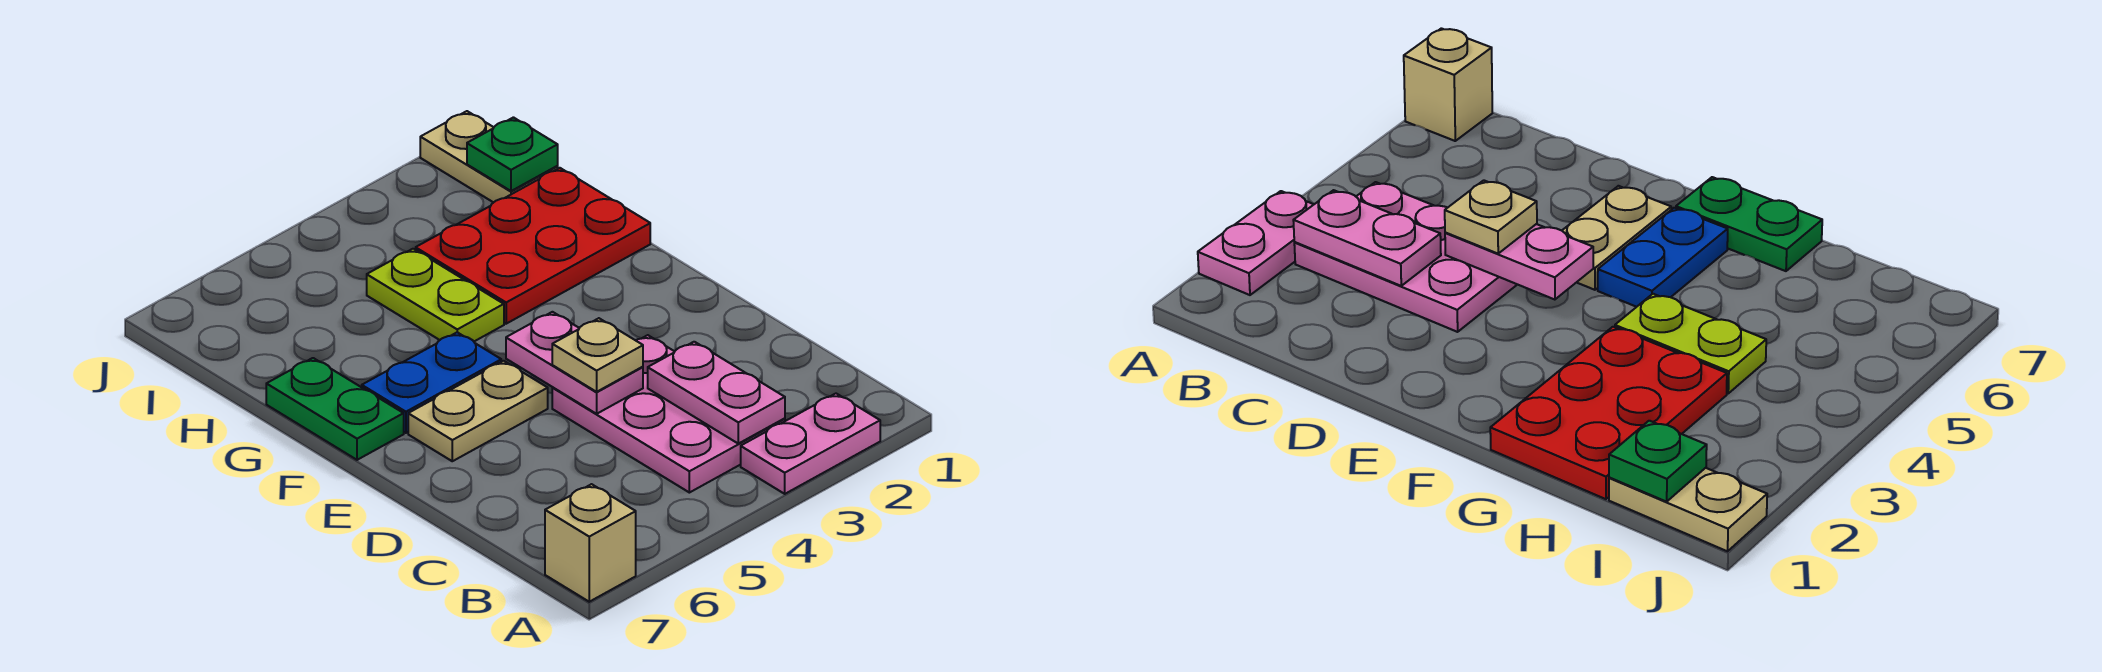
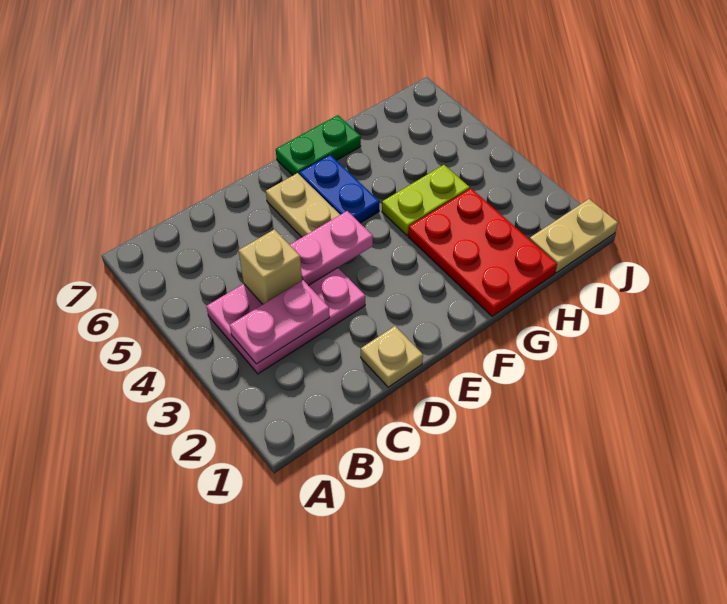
pink plate A2:A3 level 1 -> none
tan brick A7 level 1 -> tan brick C4 level 2
tan plate D4 level 3 -> tan plate D1 level 1
green plate I1 level 2 -> none

